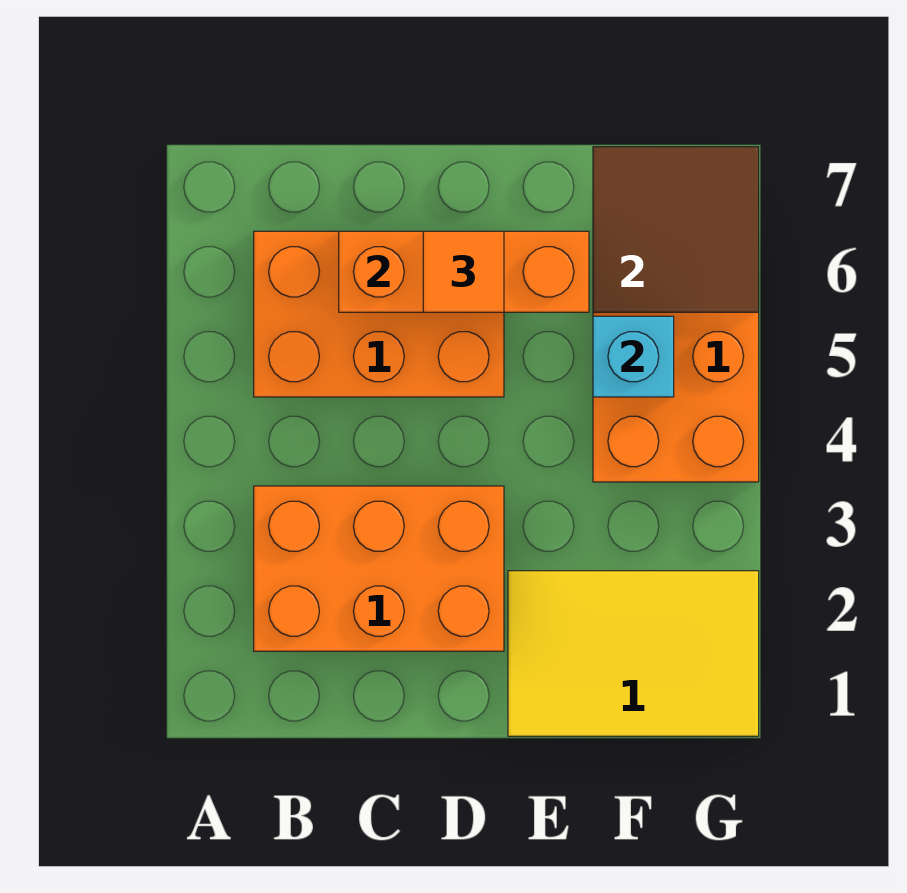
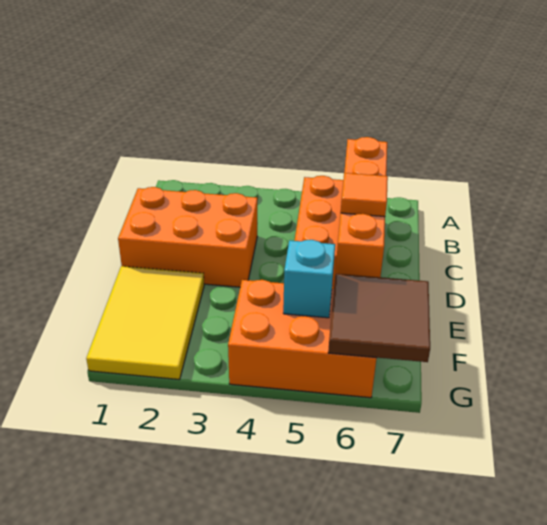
orange brick B2:D3 level 1 -> orange brick C1:D3 level 1
orange brick C6:E6 level 2 -> orange brick B6:E6 level 2

